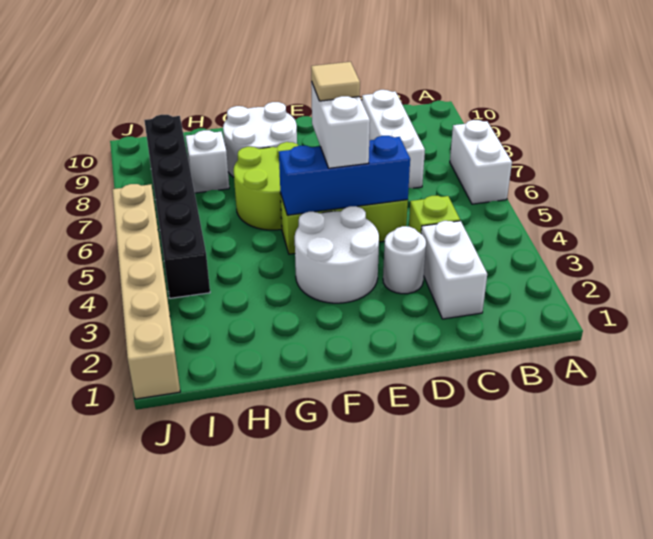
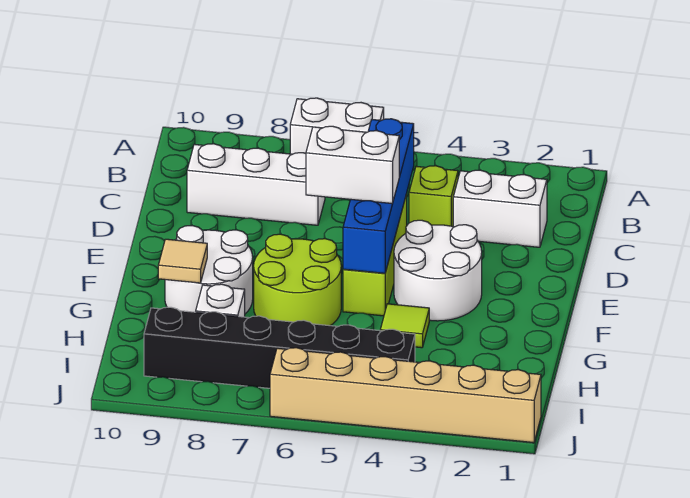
white round brick D3 level 1 -> none
blue brick D5:F5 level 2 -> blue brick C5:F5 level 2
tan tile E6 level 4 -> tan tile G9 level 2
none -> lime tile G4 level 1

